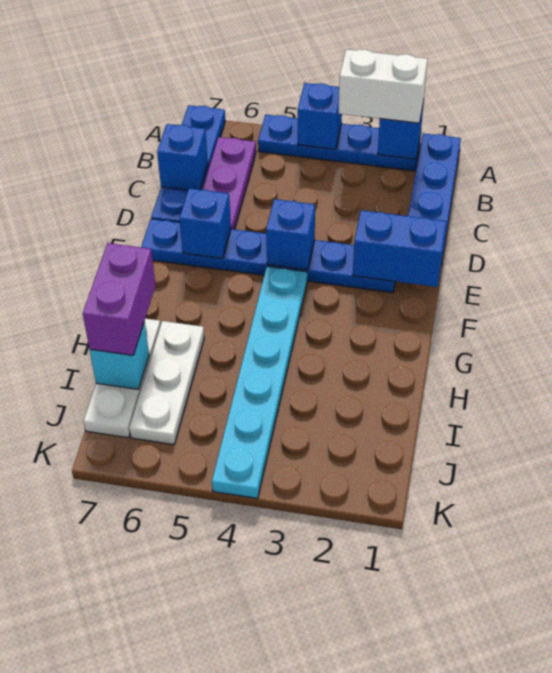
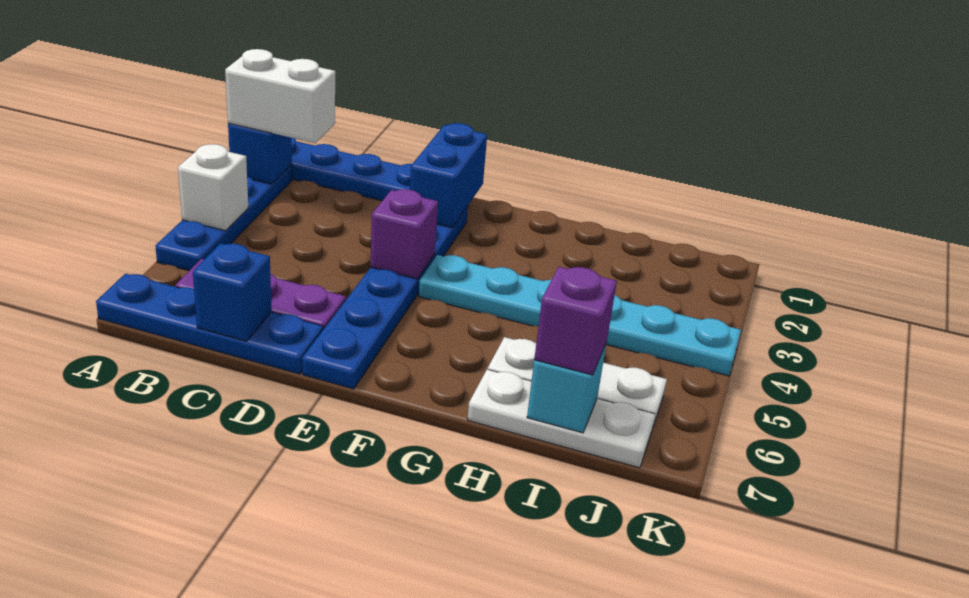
white brick A2:A3 level 3 -> white brick A2:B2 level 3
blue brick A4 level 2 -> white brick A4 level 2
blue brick E4 level 2 -> purple brick E4 level 2
blue brick E6 level 2 -> none
purple brick H7:I7 level 3 -> purple brick I7 level 3

